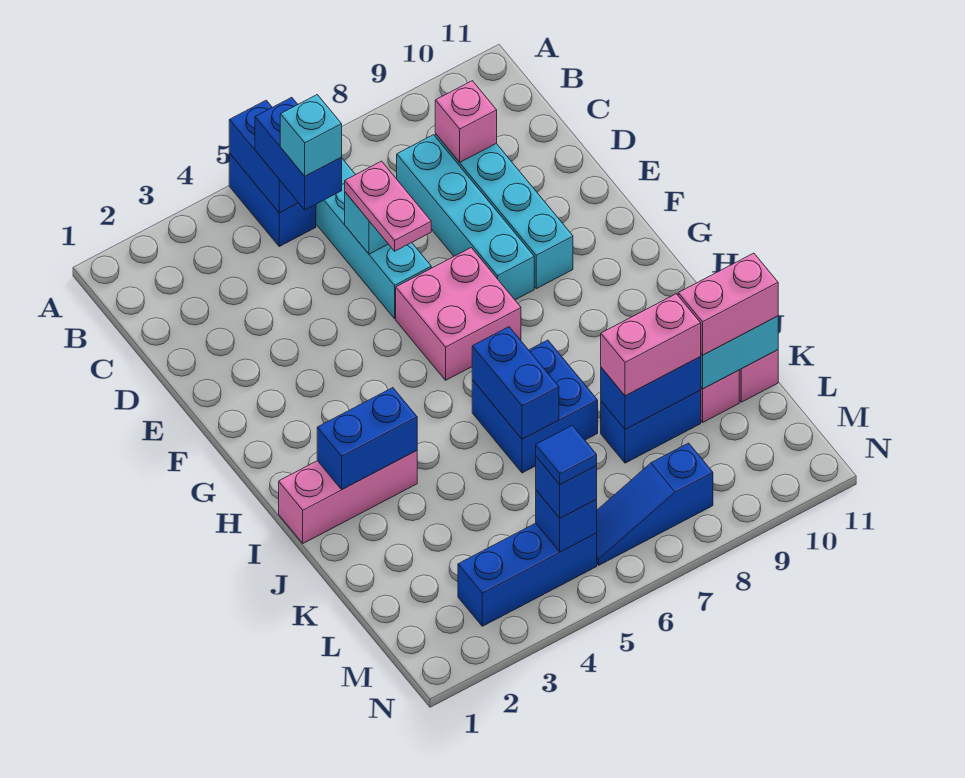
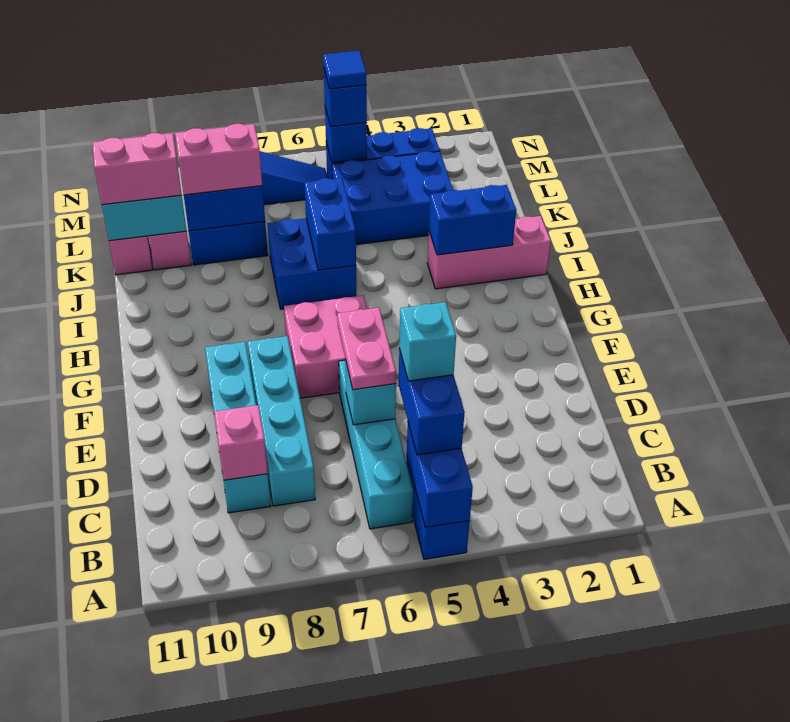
none -> blue brick K3:L5 level 1

